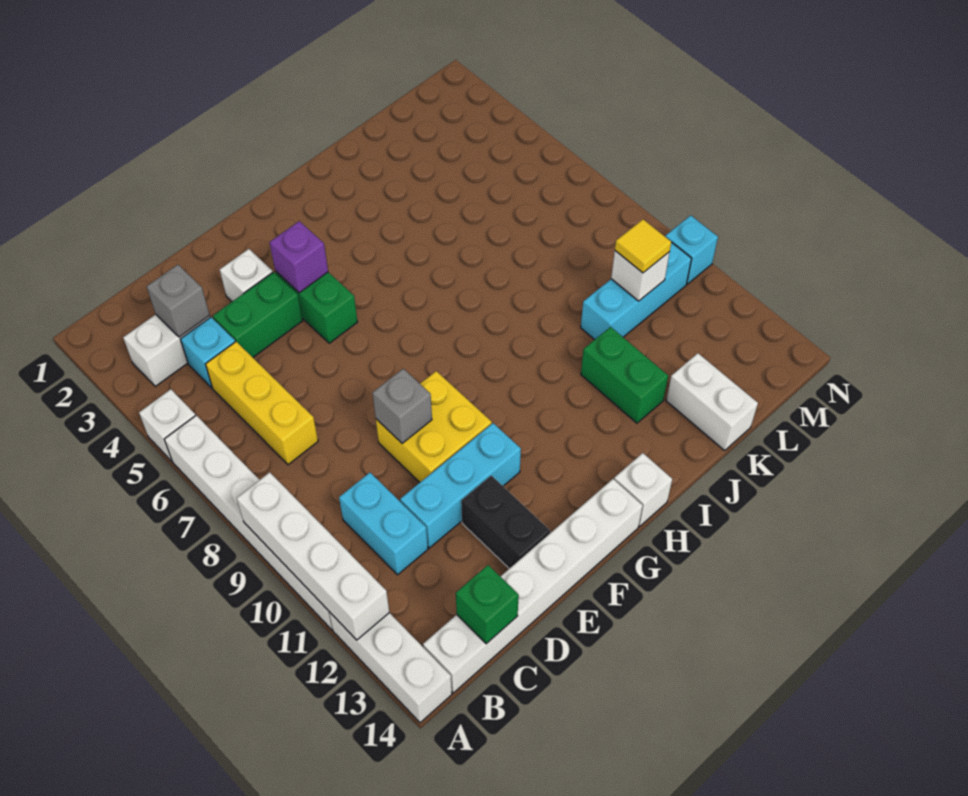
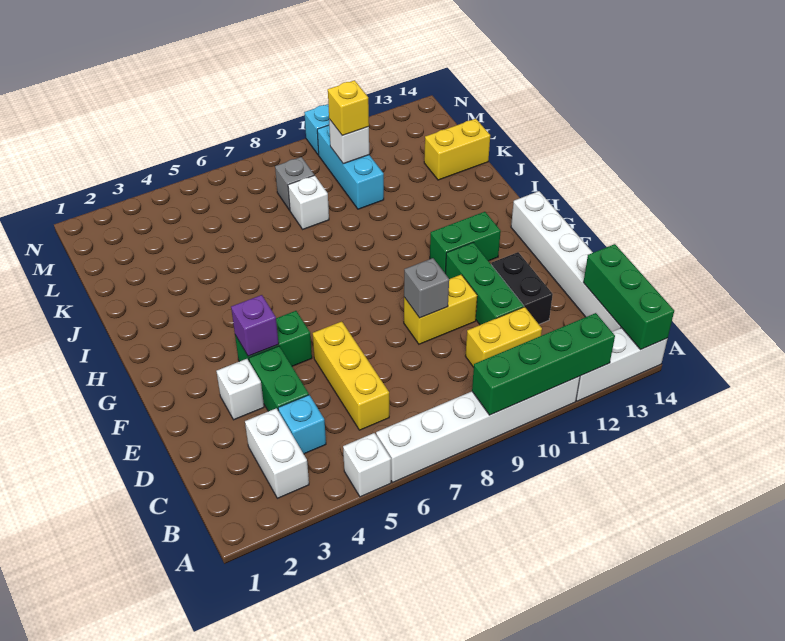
white brick A9:A12 level 2 -> green brick A9:A12 level 2
grey brick C3 level 2 -> grey brick L8 level 1
yellow brick C5:C7 level 1 -> yellow brick C6:E6 level 1
cyan brick C10:C11 level 1 -> yellow brick C10:C11 level 1
green brick C14 level 2 -> green brick A14:C14 level 2
cyan brick D11:F11 level 1 -> green brick D11:F11 level 1
yellow brick E9:F10 level 1 -> yellow brick E9:E10 level 1
black brick E12:E13 level 1 -> black brick D12:E12 level 1
white brick H14 level 1 -> white brick K8 level 1
green brick J11:J12 level 1 -> green brick G11:G12 level 1
white brick K13:K14 level 1 -> yellow brick K13:K14 level 1
yellow tile L10 level 3 -> yellow brick L10 level 3

